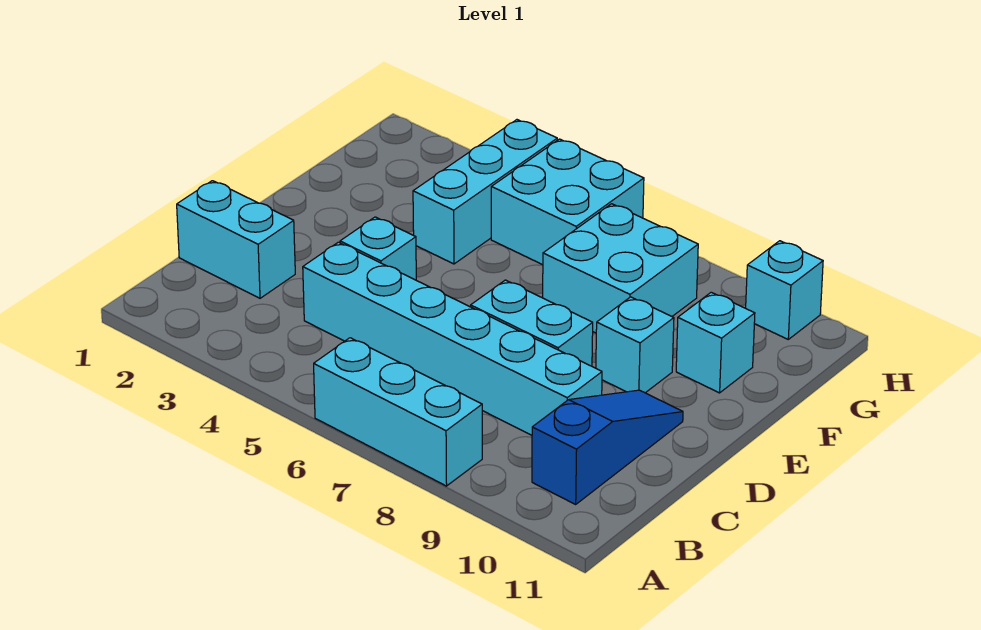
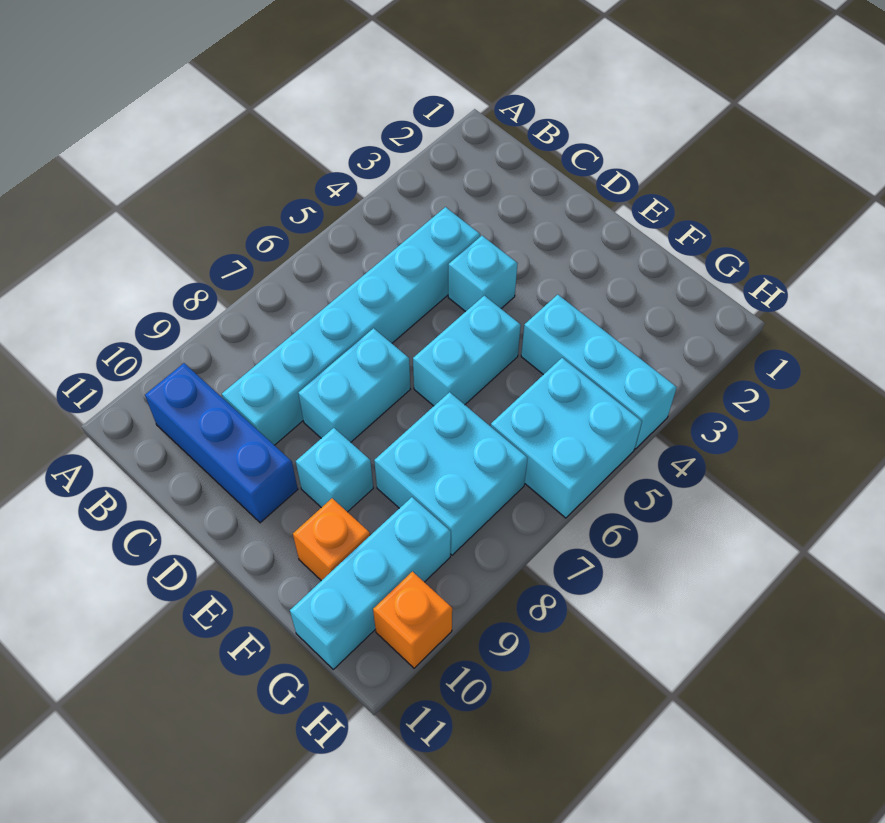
cyan brick A6:A8 level 1 -> cyan brick G9:G11 level 1
blue slope B10:D10 level 1 top B -> blue brick B10:D10 level 1
cyan brick C1:C2 level 1 -> cyan brick E5:E6 level 1
cyan brick F10 level 1 -> orange brick F10 level 1
cyan brick H10 level 1 -> orange brick H10 level 1

